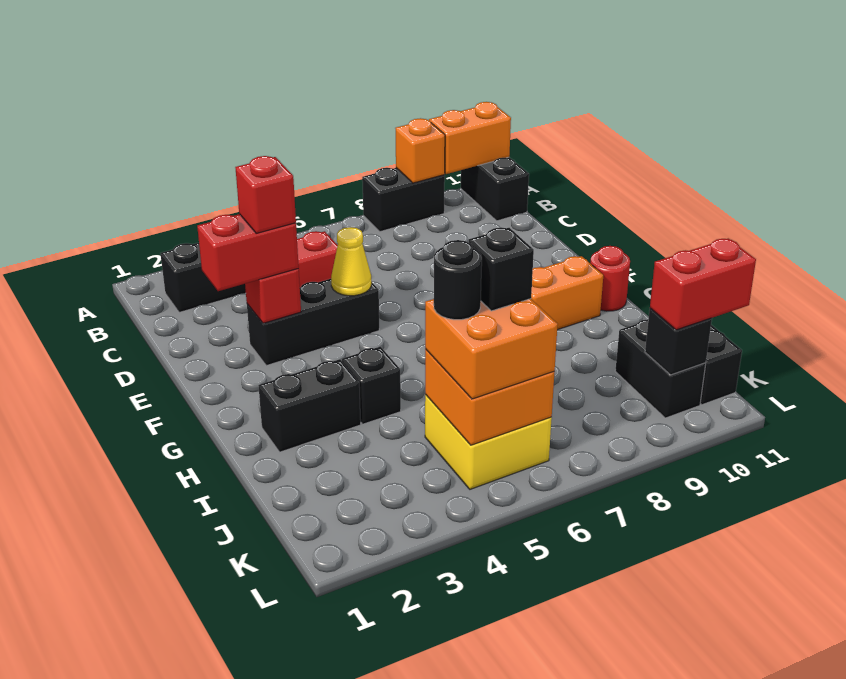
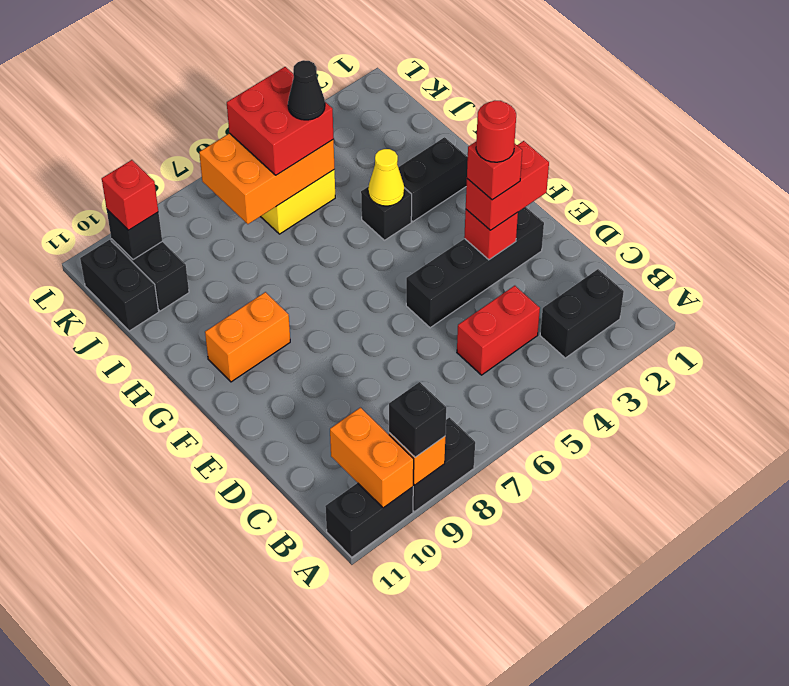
orange brick A10:A11 level 2 -> orange brick A10:B10 level 2
black brick A11:B11 level 1 -> black brick A10:A11 level 1
black brick E3:E5 level 1 -> black brick E2:E5 level 1
yellow cone E5 level 2 -> yellow cone H4 level 2
red round brick G11 level 1 -> red round brick E3 level 5
orange brick J5:K6 level 2 -> orange brick J5:K7 level 2
orange brick J5:K6 level 3 -> red brick J5:K6 level 3
black round brick J5 level 4 -> black cone J5 level 4
black brick J6 level 4 -> black brick A9 level 3
red brick K10:K11 level 3 -> red brick K10 level 3

